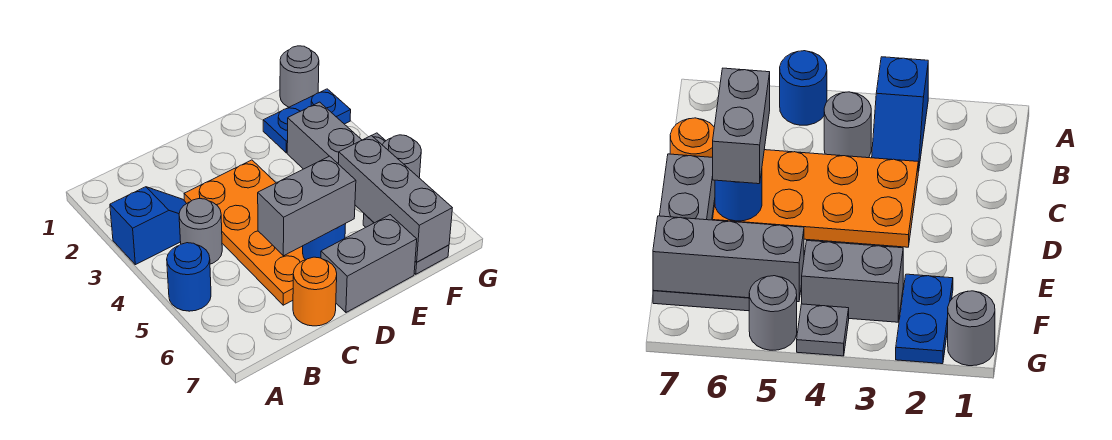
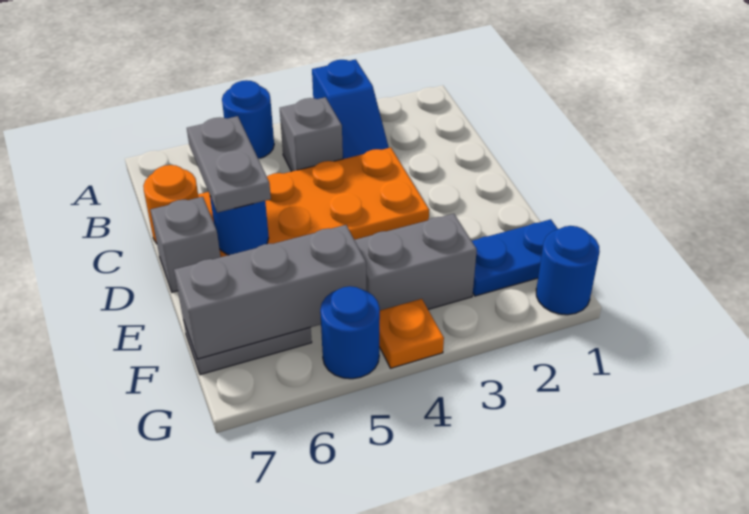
grey round brick B4 level 1 -> grey brick B4 level 1
grey brick C6:D6 level 3 -> grey plate C6:D6 level 3
grey brick D7:E7 level 1 -> grey brick D7 level 1
blue plate F2:G2 level 1 -> blue plate F1:F2 level 1
grey round brick G1 level 1 -> blue round brick G1 level 1
grey plate G4 level 1 -> orange plate G4 level 1
grey round brick G5 level 1 -> blue round brick G5 level 1

